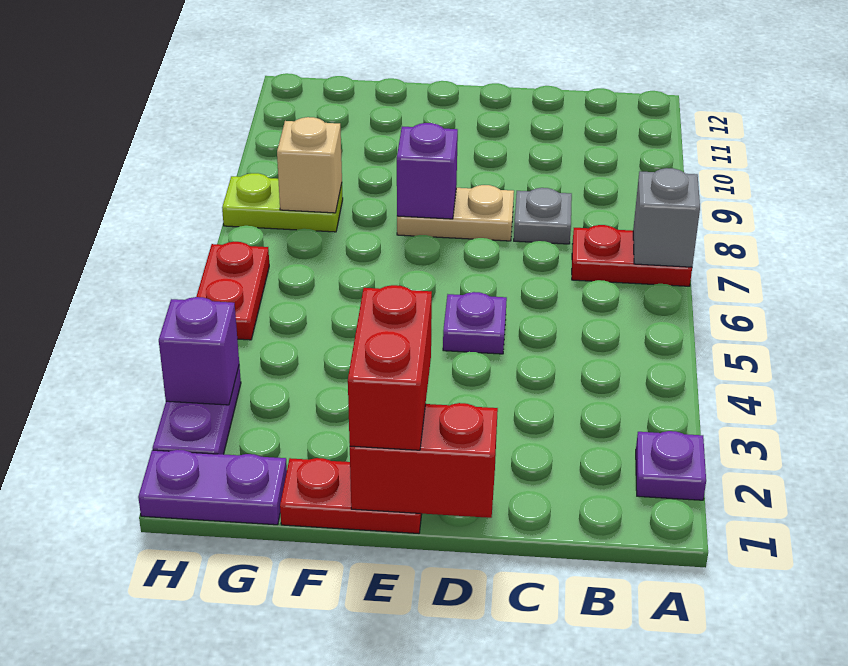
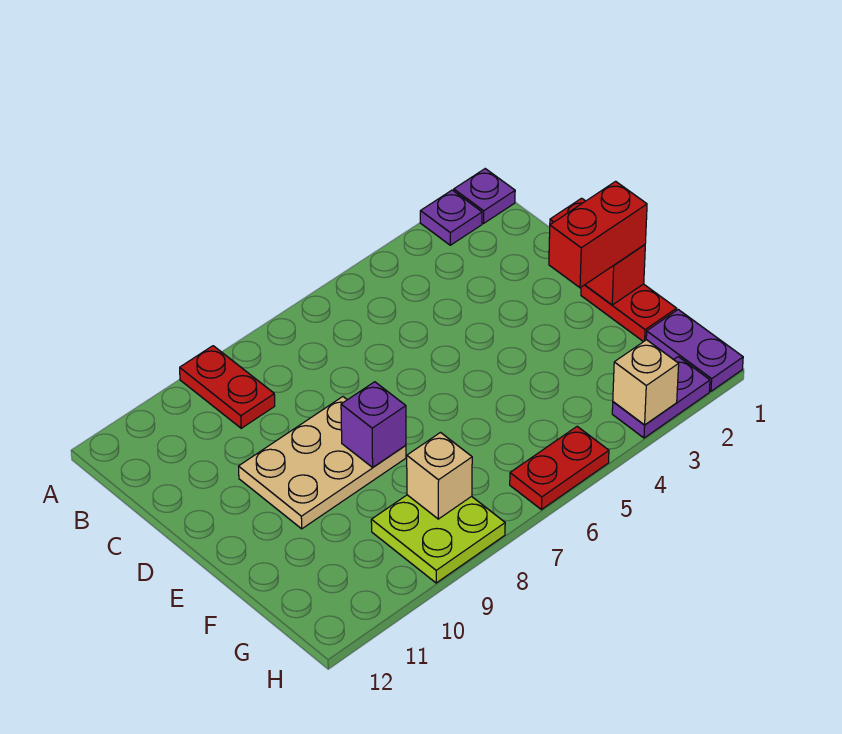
red plate A7:B7 level 1 -> red plate A9:B9 level 1
grey brick A7 level 2 -> none
grey plate C8 level 1 -> none
purple plate D5 level 1 -> purple plate A1 level 1
tan plate D8:E8 level 1 -> tan plate D8:E10 level 1
lime plate G8:H8 level 1 -> lime plate G8:H9 level 1
purple brick H3 level 2 -> tan brick H3 level 2

